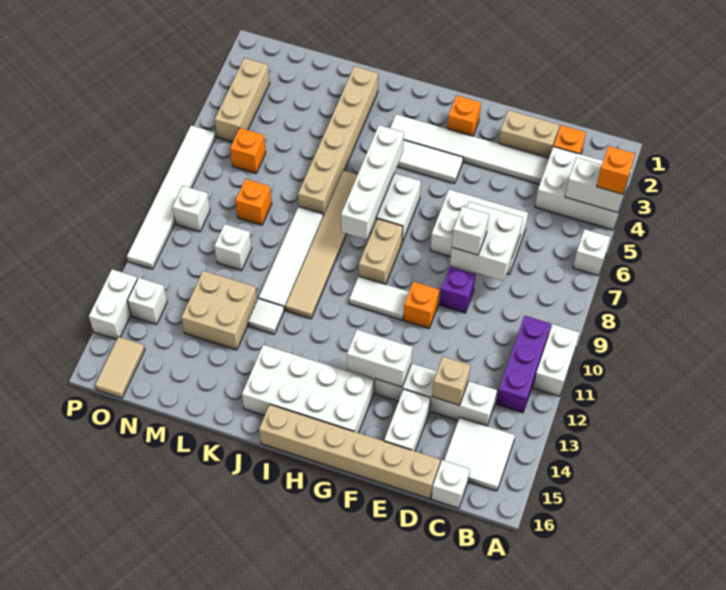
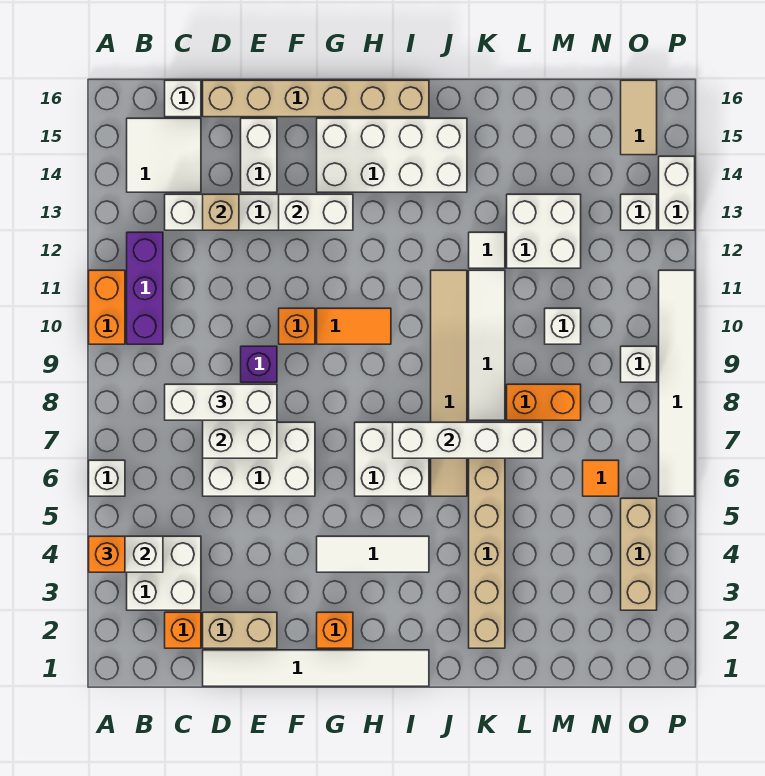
white brick A3:C4 level 1 -> white brick B3:C4 level 1
white brick A10:A11 level 1 -> orange brick A10:A11 level 1
white tile D3:I3 level 1 -> white tile D1:I1 level 1
white brick E8 level 3 -> white brick C8:E8 level 3
white tile G10:H10 level 1 -> orange tile G10:H10 level 1
tan brick H8:H9 level 1 -> none
white brick I5:I8 level 2 -> white brick I7:L7 level 2
tan brick L12:M13 level 1 -> white brick L12:M13 level 1
orange brick M8 level 1 -> orange brick L8:M8 level 1
orange brick N6 level 1 -> orange tile N6 level 1

